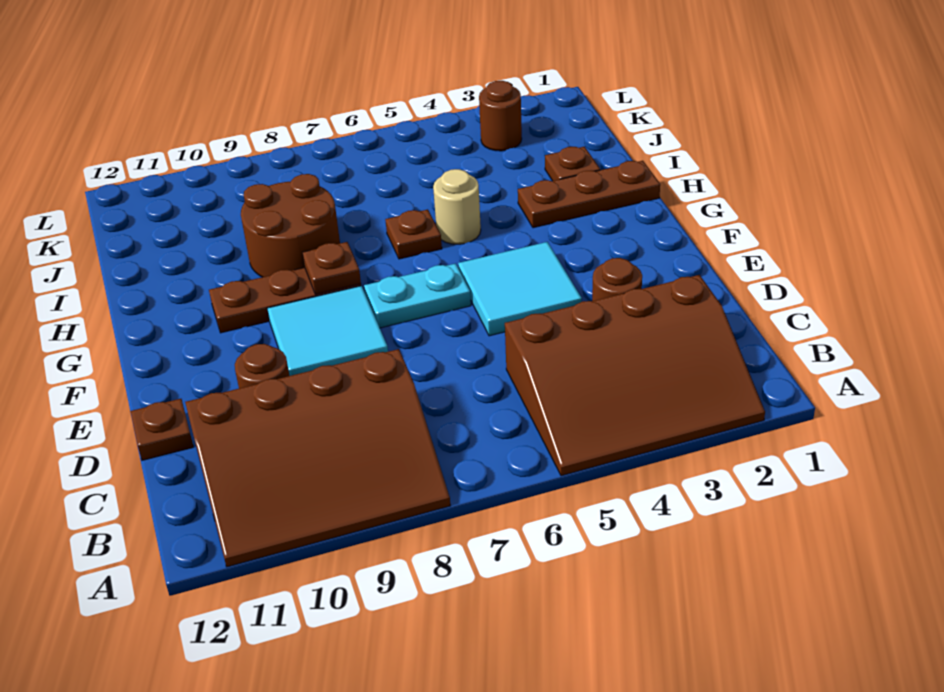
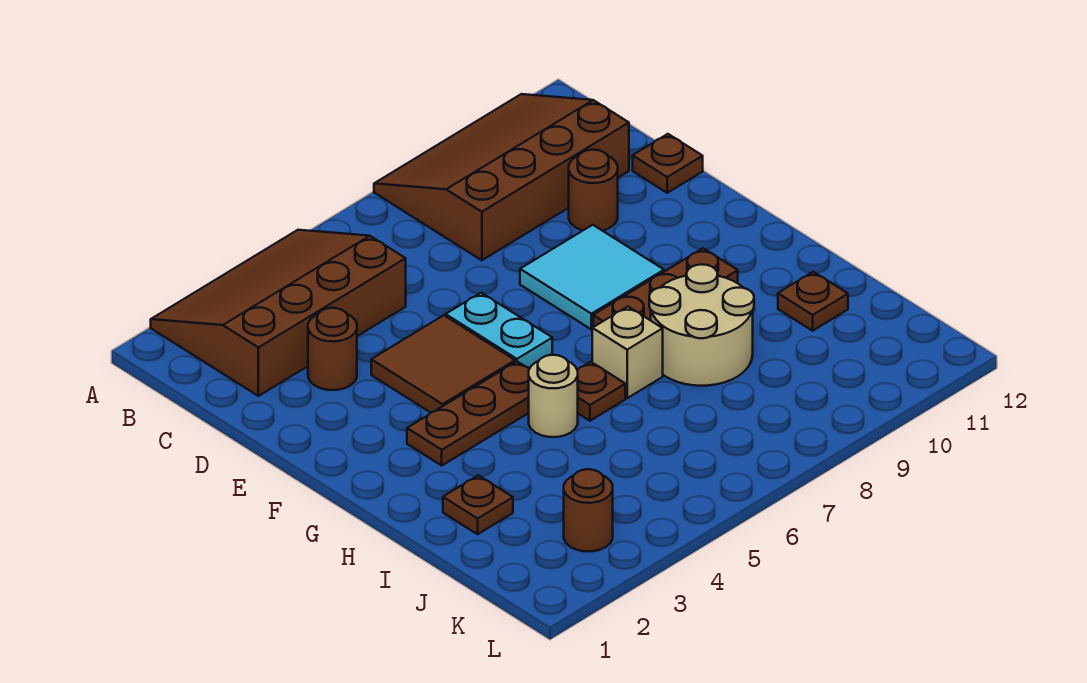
cyan tile E4:F5 level 1 -> brown tile E4:F5 level 1
cyan plate F6:F7 level 1 -> cyan plate E6:F6 level 1
brown plate G8 level 2 -> brown plate I11 level 1
brown plate H1:H3 level 1 -> brown plate G3:G5 level 1
none -> tan brick H7 level 1
brown round brick H8:I9 level 1 -> tan round brick H8:I9 level 1

